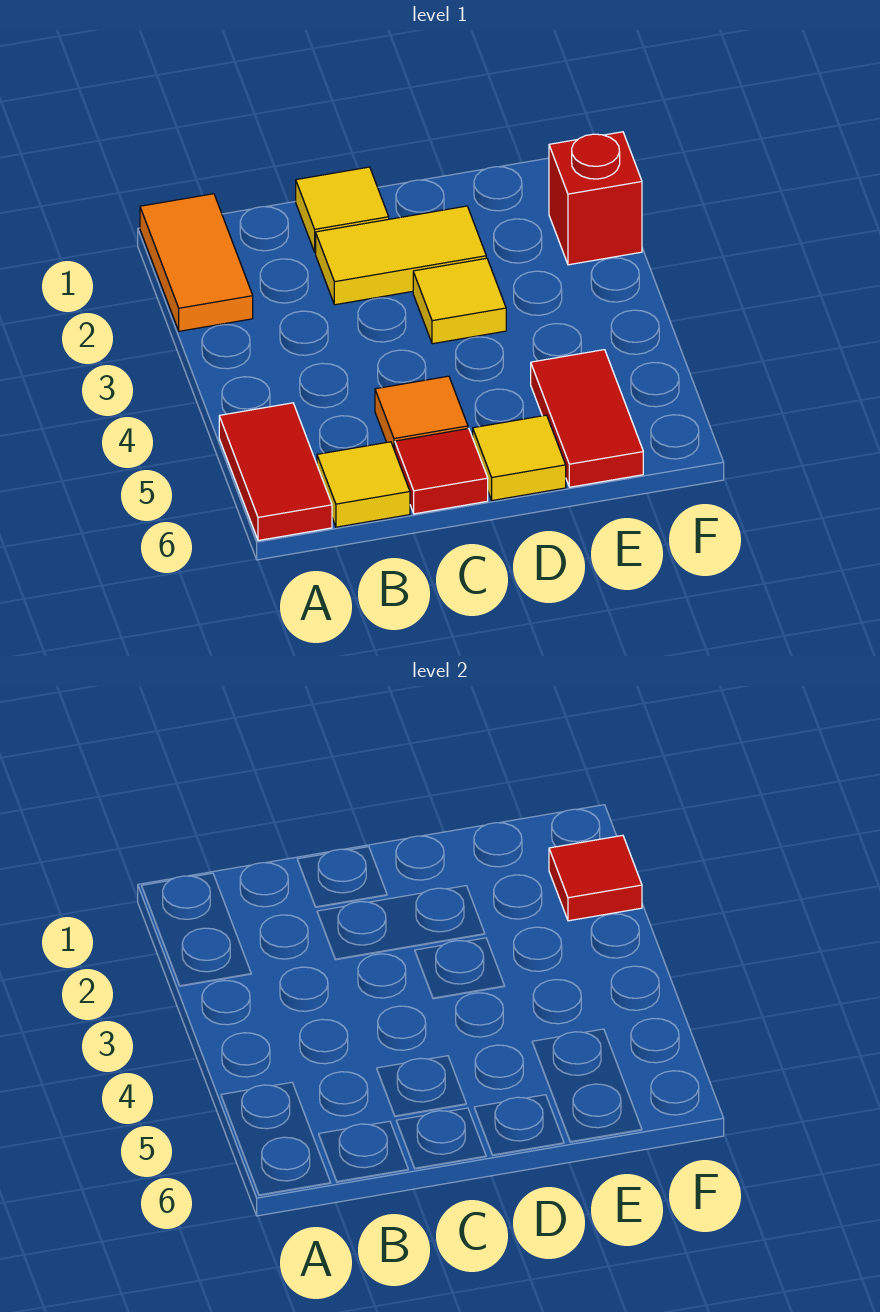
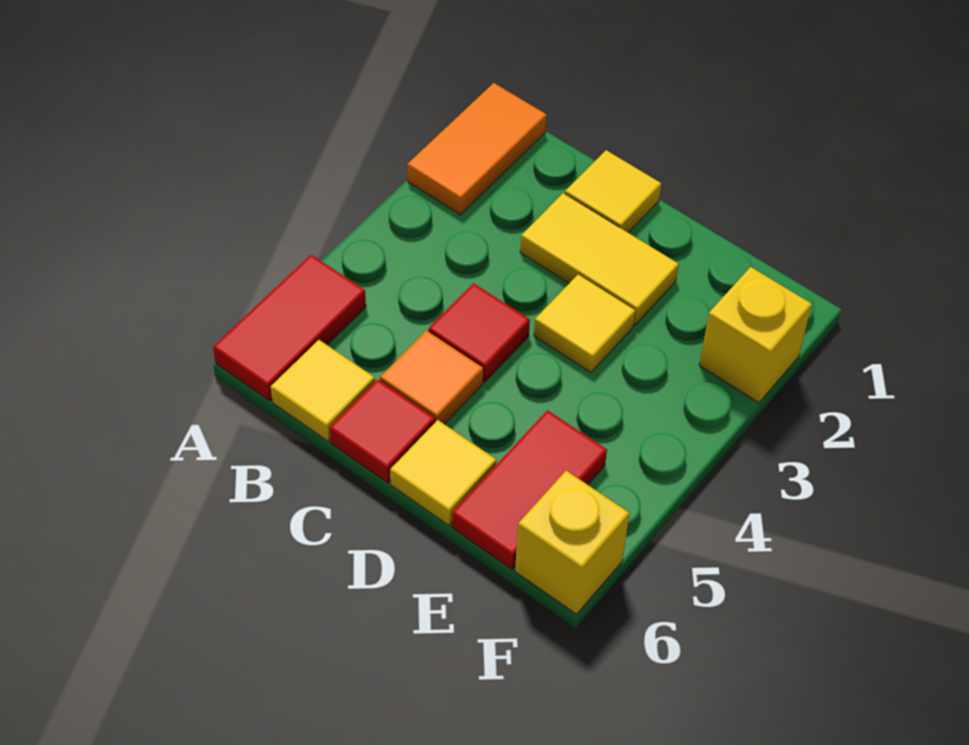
red brick F2 level 1 -> yellow brick F2 level 1
red tile F2 level 2 -> red tile C4 level 1
none -> yellow brick F6 level 1

